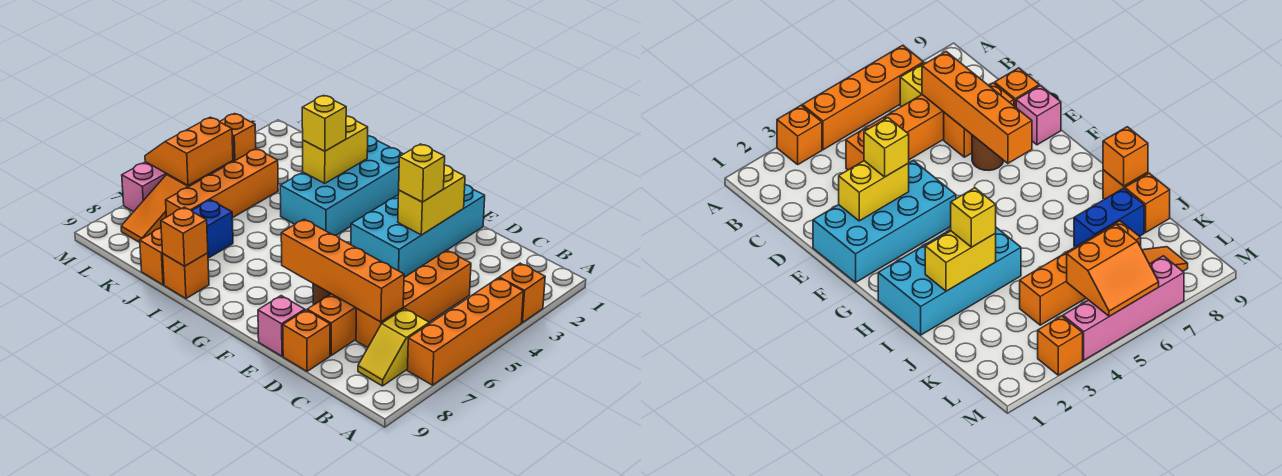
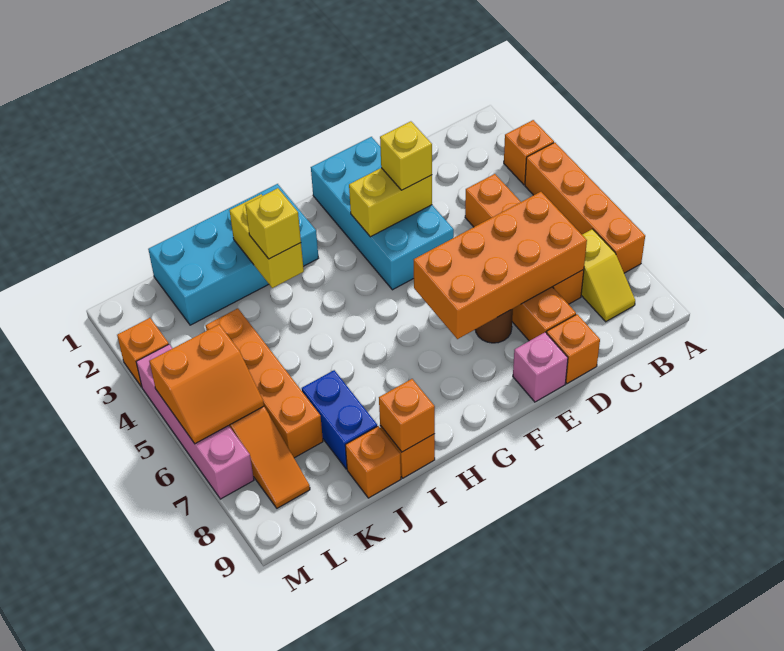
orange brick C7:F7 level 2 -> orange brick C6:F7 level 2
yellow brick E2:E3 level 2 -> yellow brick E3:F3 level 2
cyan brick H1:I4 level 1 -> cyan brick H1:K2 level 1
orange slope L5:M6 level 2 top L -> orange slope L5:M6 level 2 top 5

